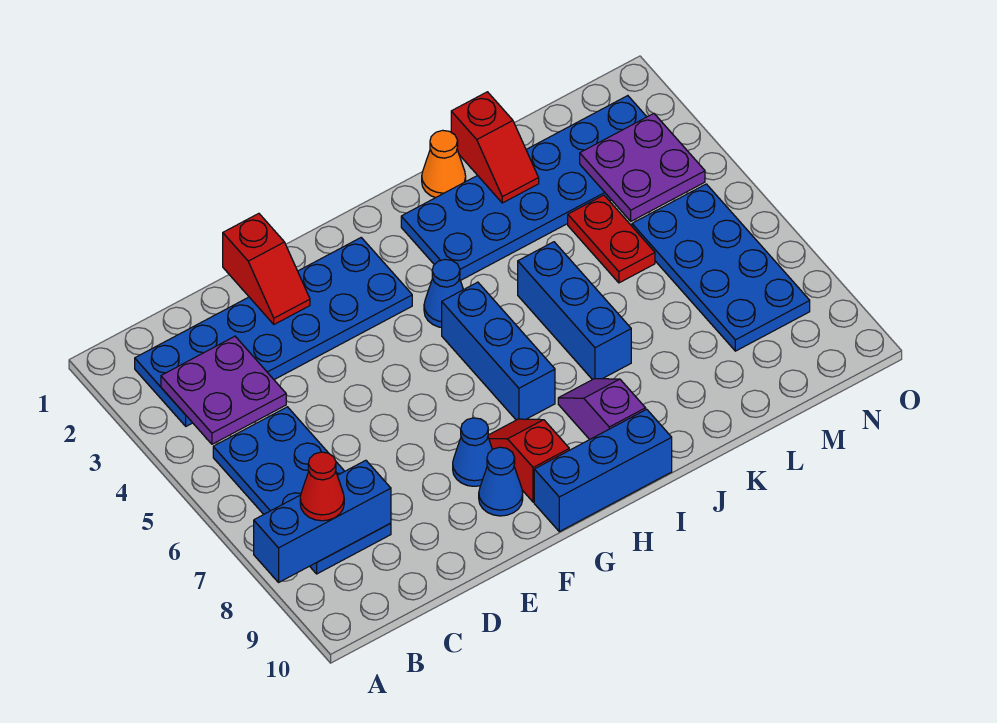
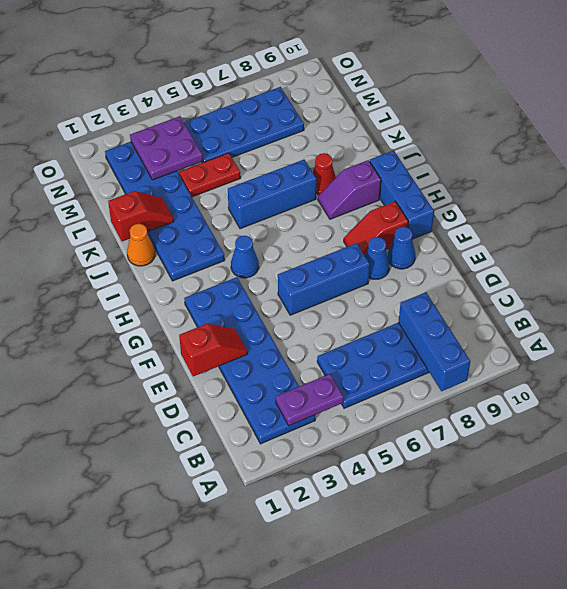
purple plate B3:C4 level 2 -> purple plate B3:B4 level 2
red cone B8 level 3 -> red cone J8 level 1
blue brick H5:H7 level 1 -> blue brick F5:F7 level 1

